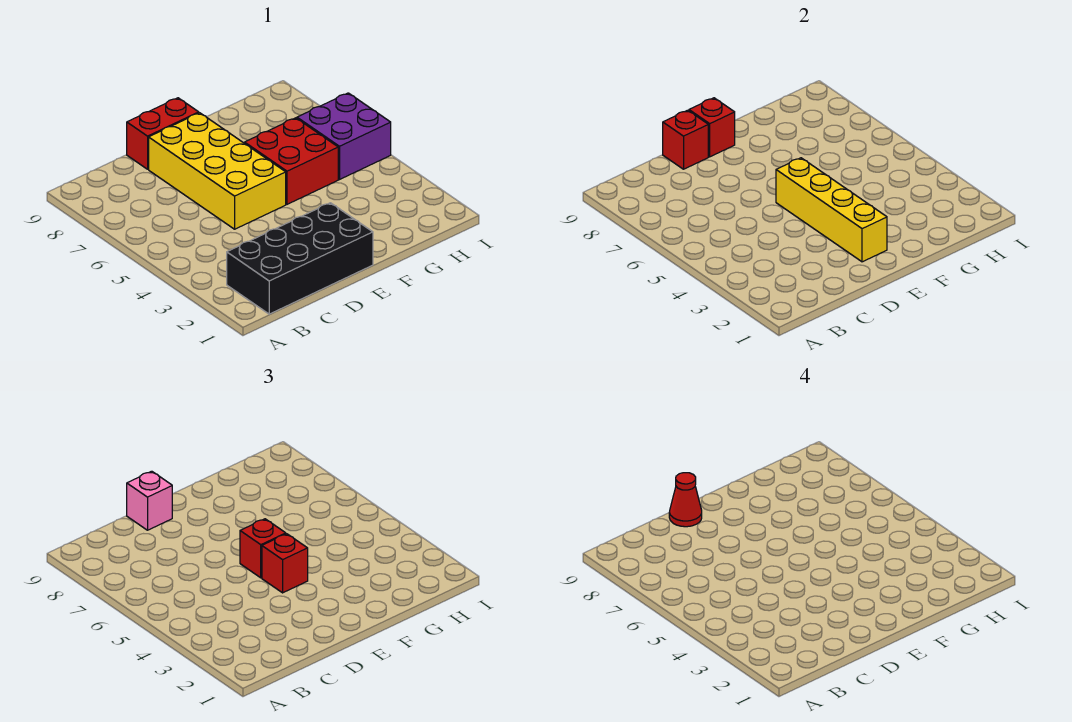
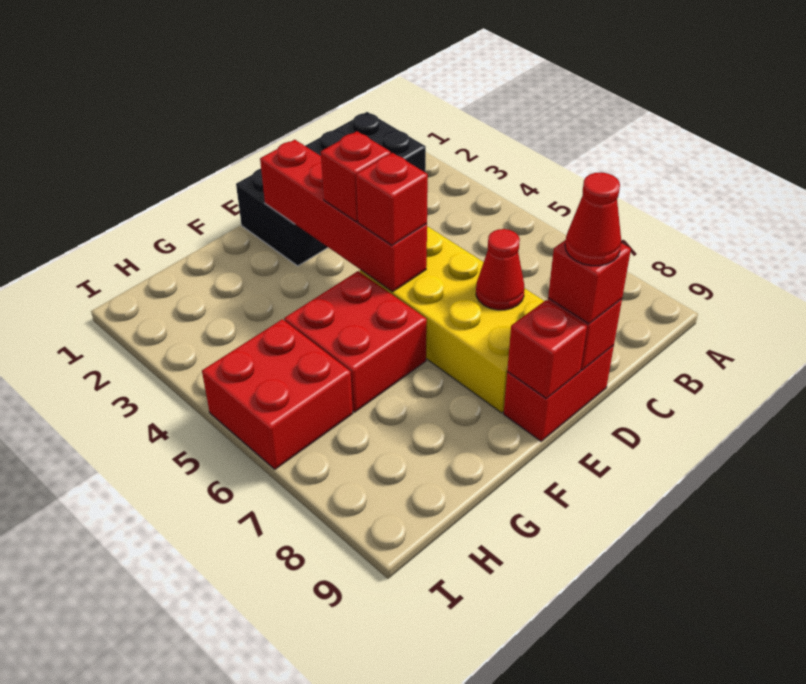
none -> red cone D7 level 2
pink brick D9 level 3 -> red brick D9 level 3
yellow brick E2:E5 level 2 -> red brick E2:E5 level 2
purple brick H5:I6 level 1 -> red brick H5:I6 level 1

